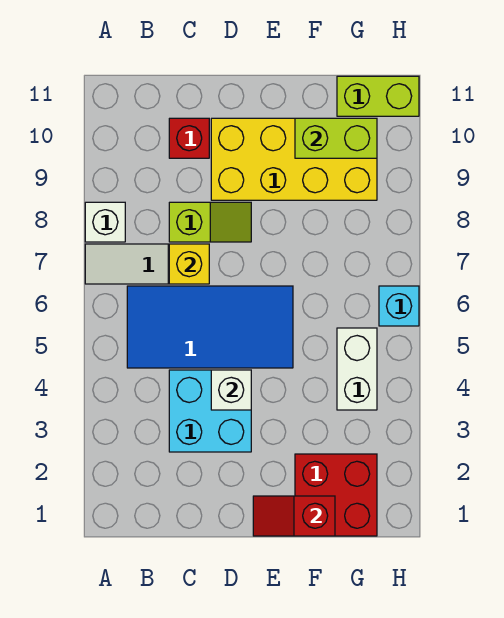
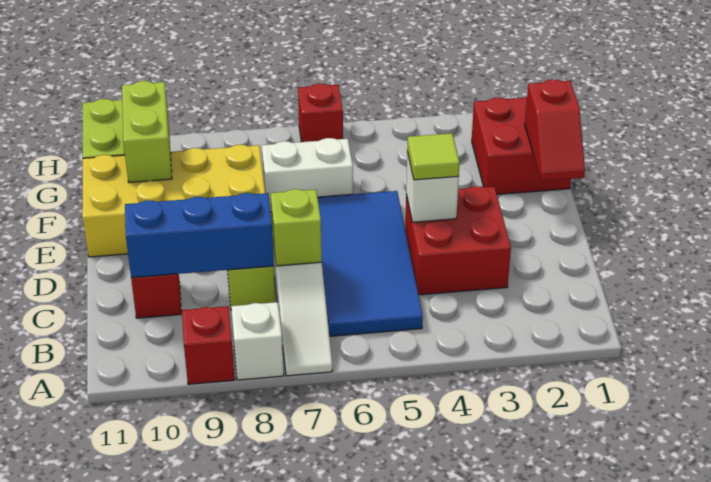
none -> red brick A9 level 1
cyan brick C3:D4 level 1 -> red brick C3:D4 level 1
yellow brick C7 level 2 -> lime brick C7 level 2
none -> blue brick C8:C10 level 2
none -> lime tile D4 level 3
yellow brick D9:G10 level 1 -> yellow brick E8:F11 level 1
white brick G4:G5 level 1 -> white brick F6:F7 level 1
cyan brick H6 level 1 -> red brick H6 level 1

